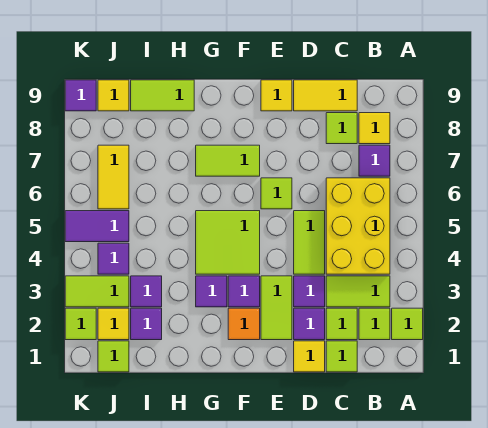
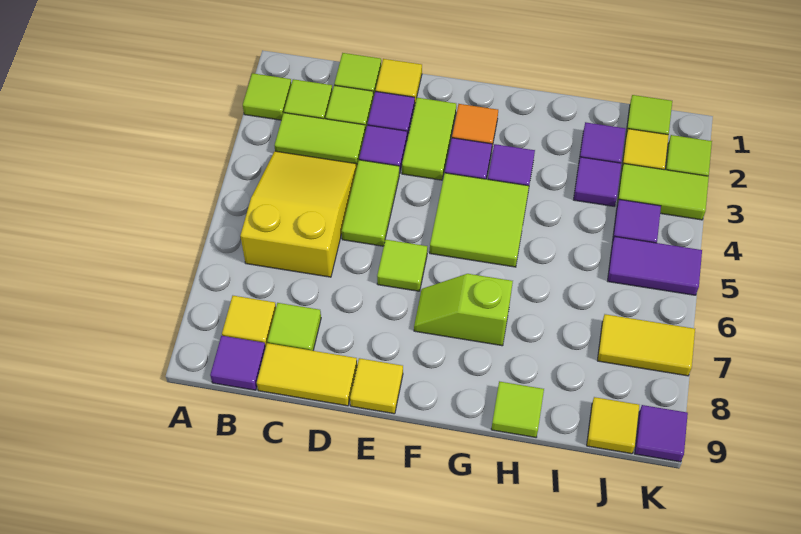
yellow brick B4:C6 level 1 -> yellow slope B4:C6 level 1 top 6
purple tile B7 level 1 -> purple tile B9 level 1
lime tile F7:G7 level 1 -> lime slope F7:G7 level 1 top G
lime tile H9:I9 level 1 -> lime tile H9 level 1
yellow tile J6:J7 level 1 -> yellow tile J7:K7 level 1

